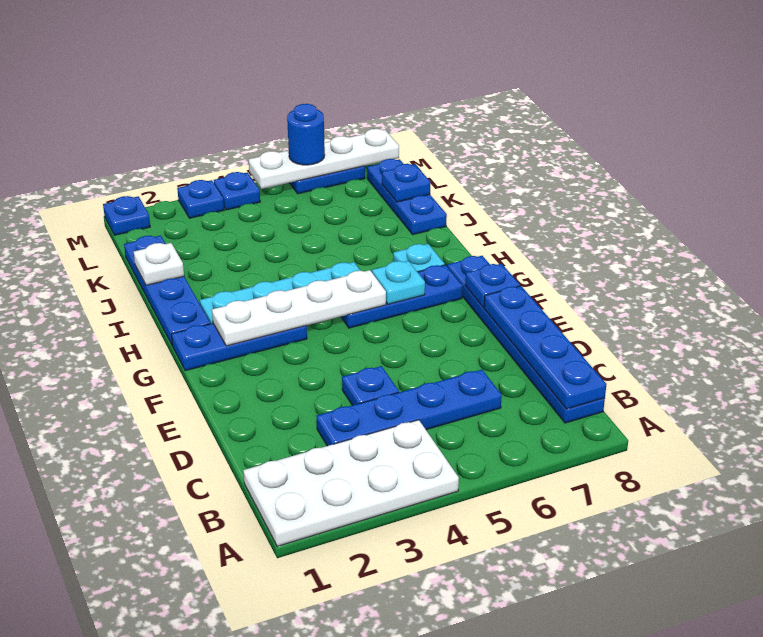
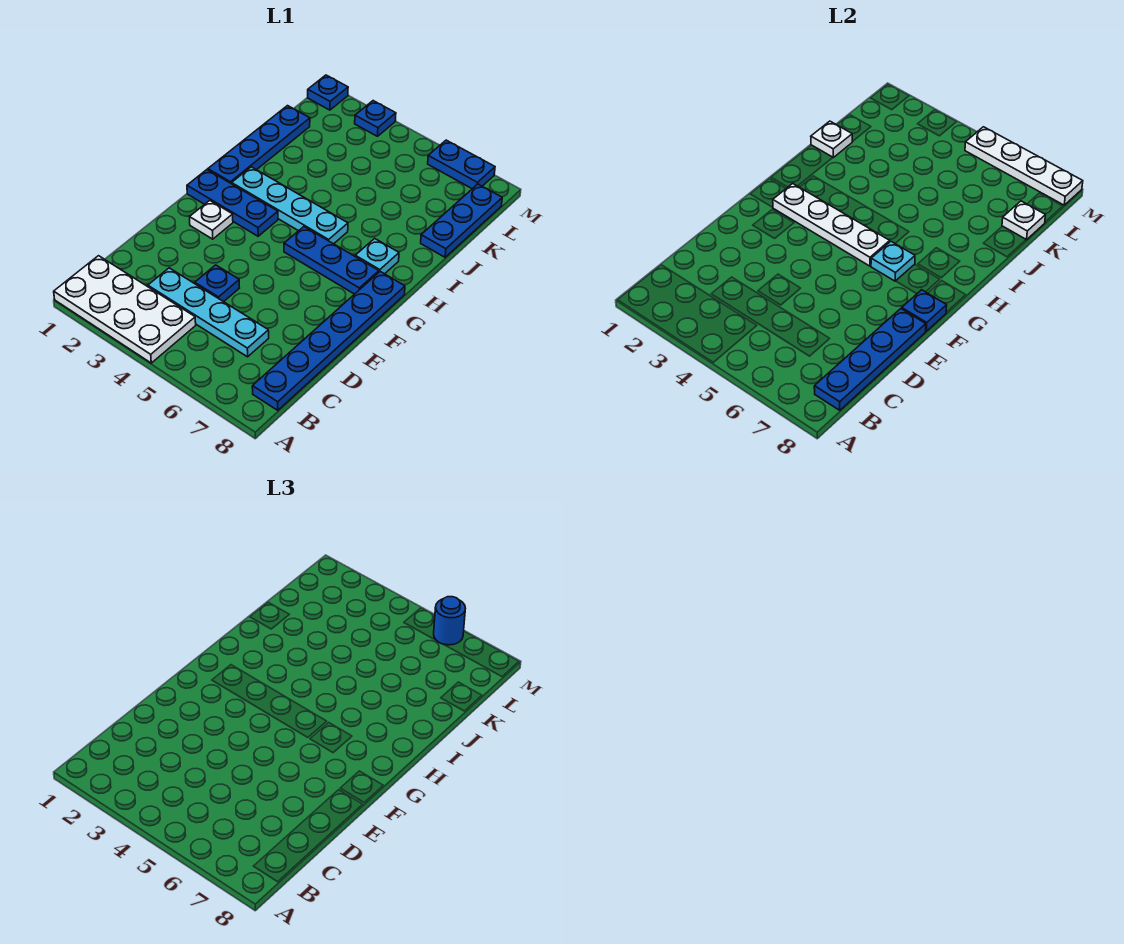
blue plate C3:C6 level 1 -> cyan plate C3:C6 level 1
none -> white plate F2 level 1
blue plate K8 level 2 -> white plate K8 level 2
blue plate M4 level 1 -> none

